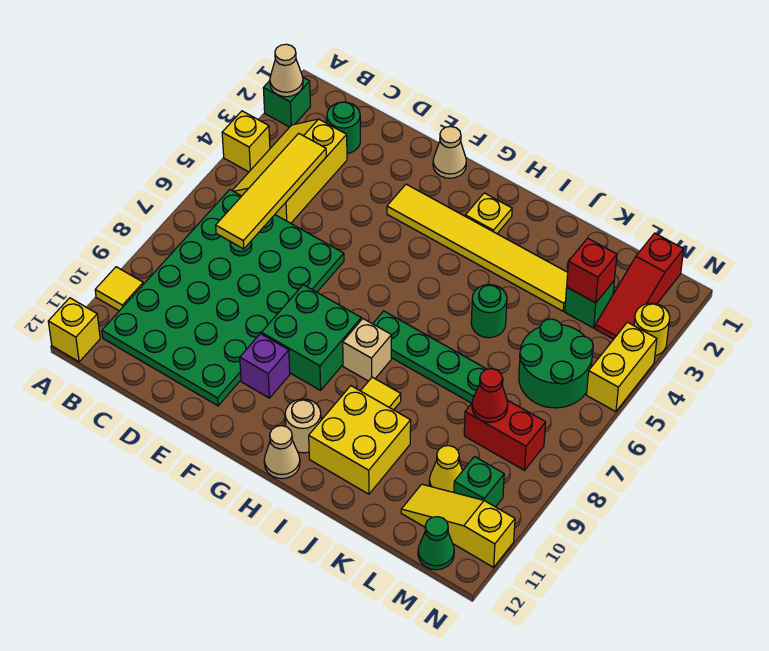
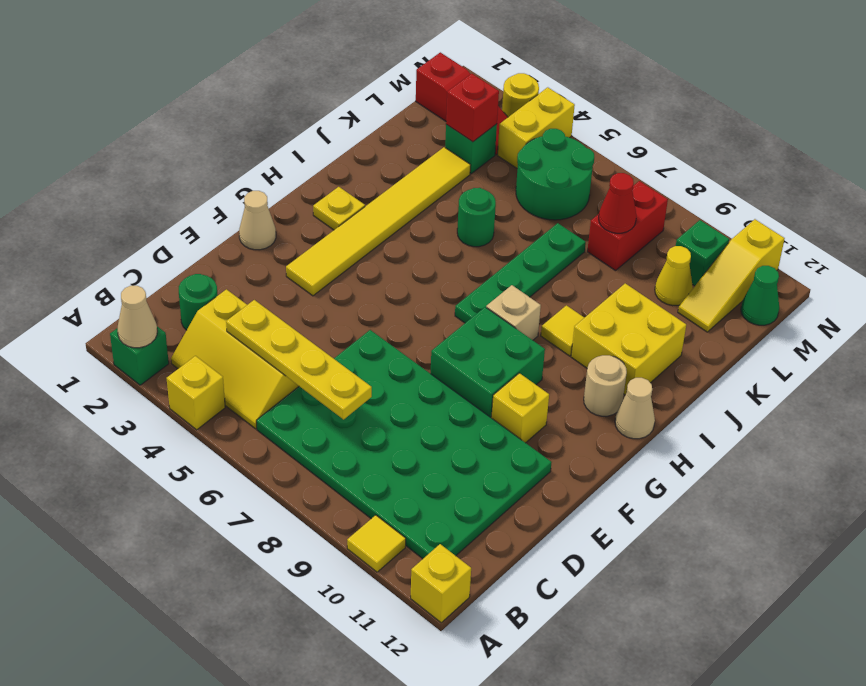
yellow tile C4:C7 level 2 -> yellow plate C4:C7 level 2
purple brick F10 level 1 -> yellow brick F10 level 1
yellow brick N4:N5 level 1 -> yellow brick M4:N4 level 1

